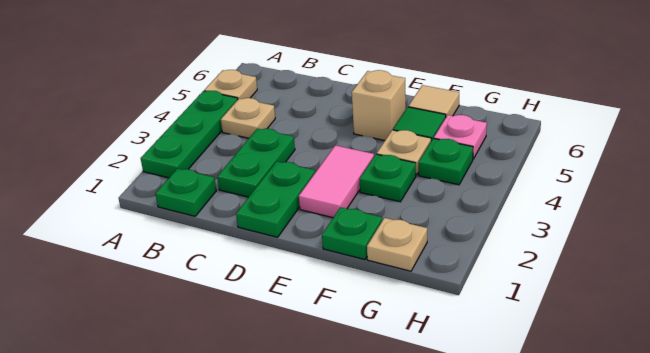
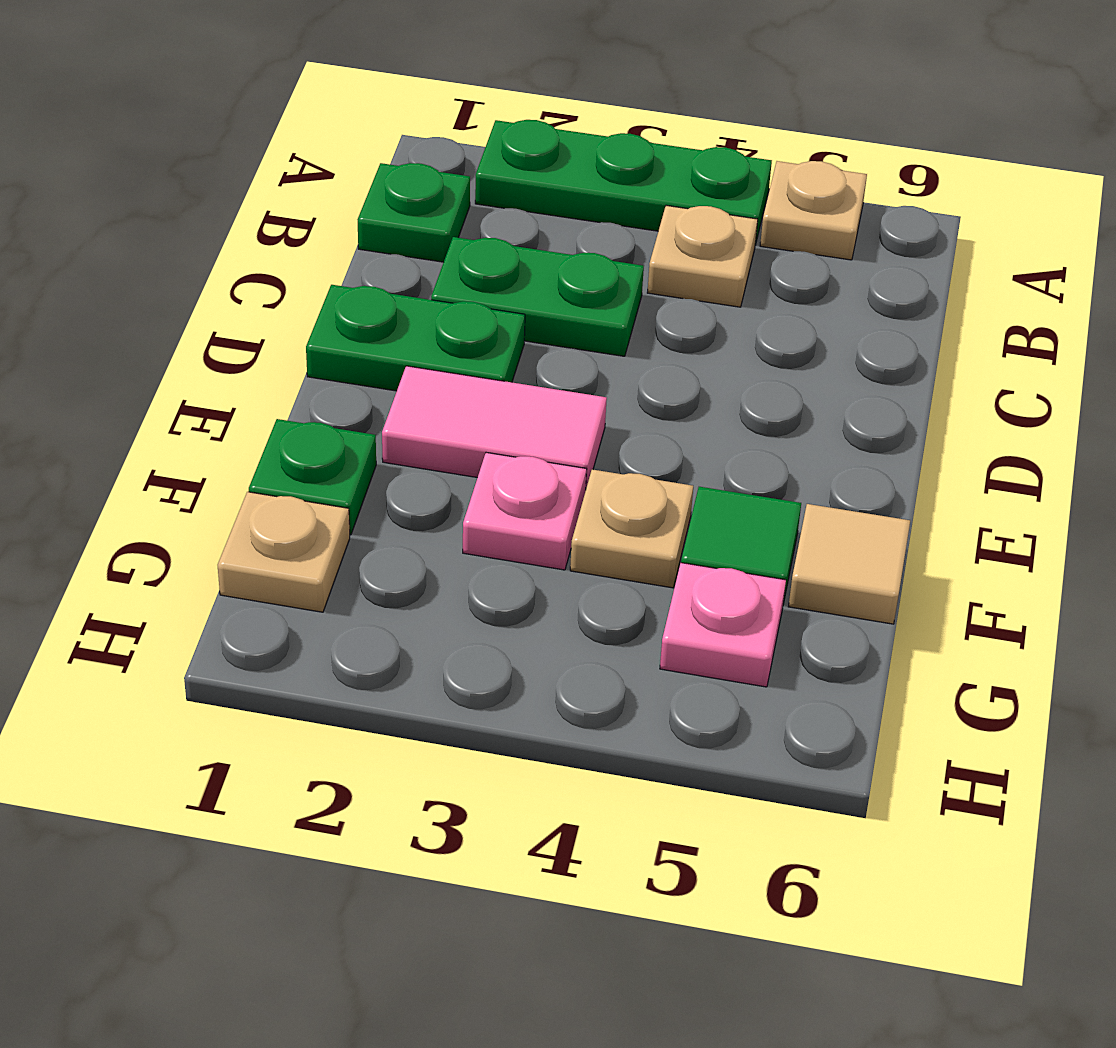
tan brick E5 level 1 -> none
green plate F3 level 1 -> pink plate F3 level 1
green plate G4 level 1 -> none

